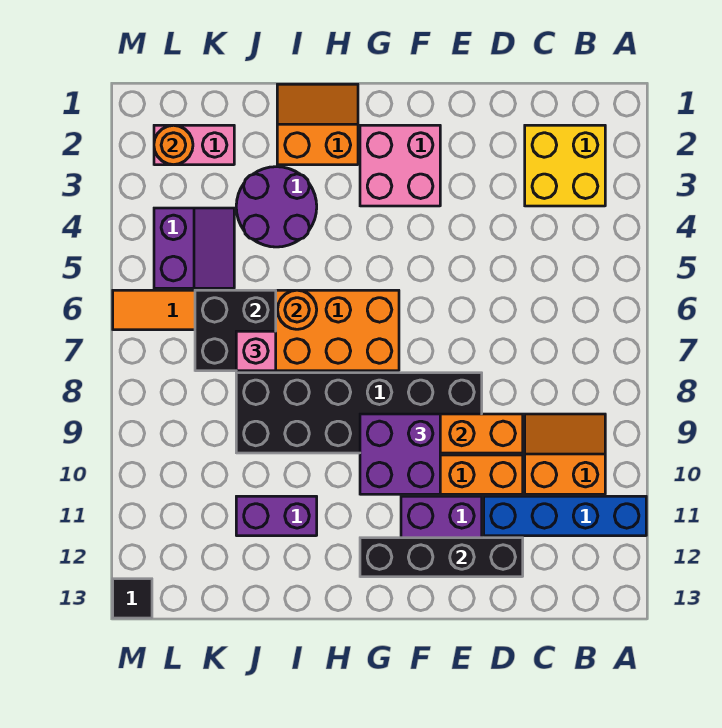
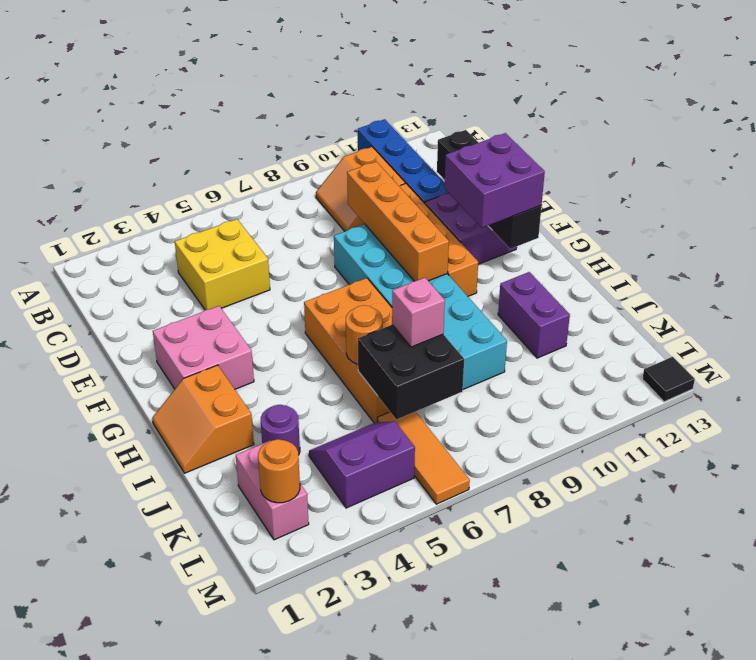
yellow brick B2:C3 level 1 -> yellow brick C4:D5 level 1
black brick E8:J9 level 1 -> cyan brick E8:J9 level 1
purple brick F9:G10 level 3 -> purple brick F11:G12 level 3
purple round brick I3:J4 level 1 -> purple round brick J3 level 1

